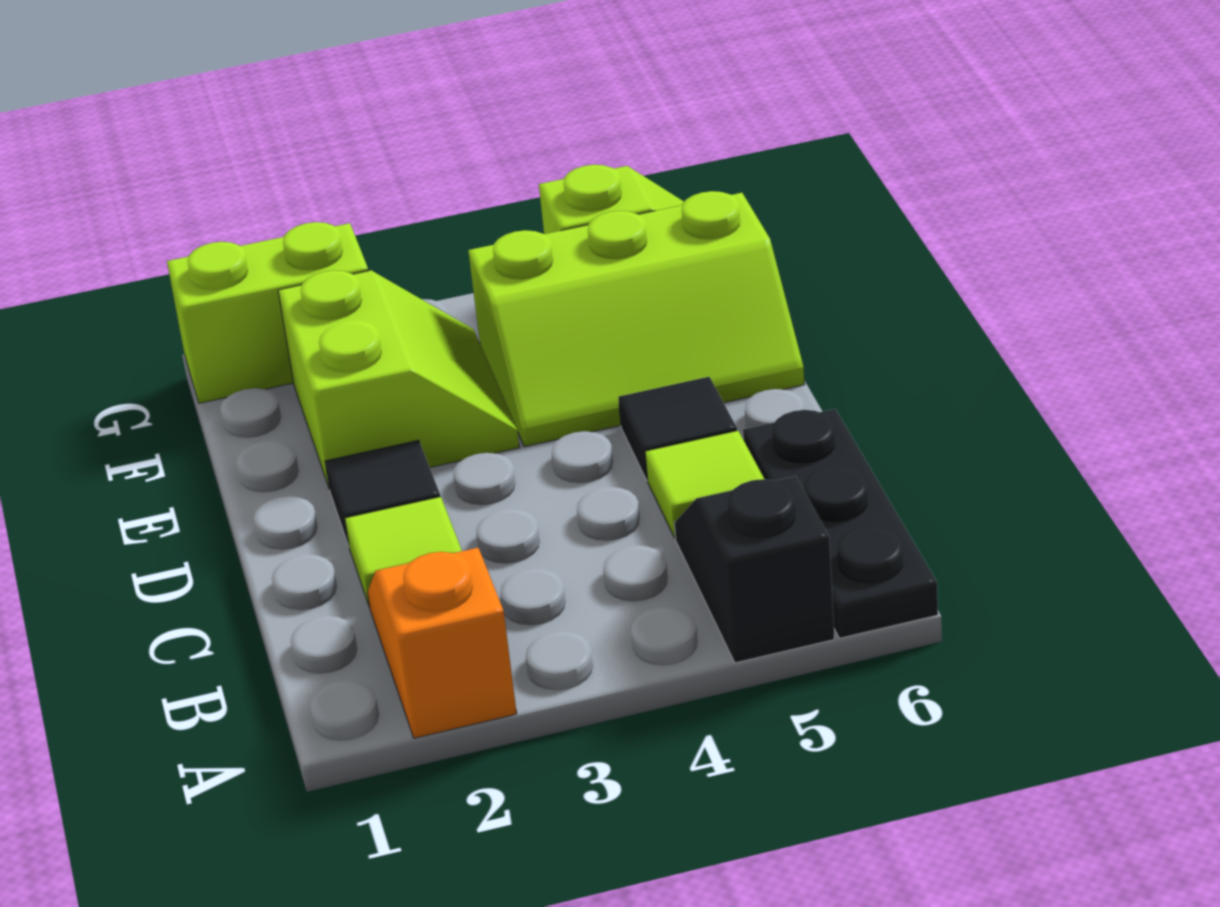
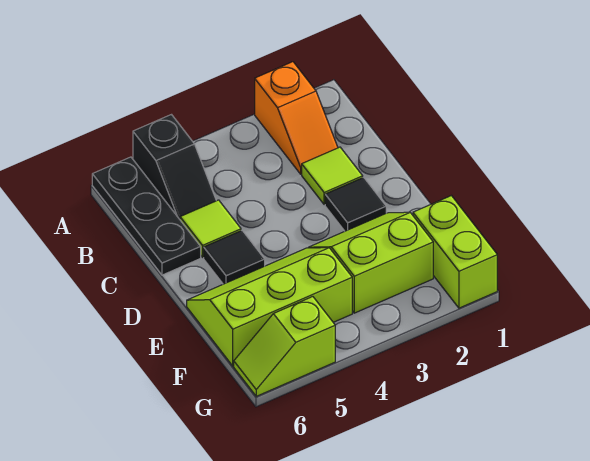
lime slope E2:F3 level 1 top 2 -> lime slope E2:F3 level 1 top F
lime brick G1:G2 level 1 -> lime brick F1:G1 level 1

